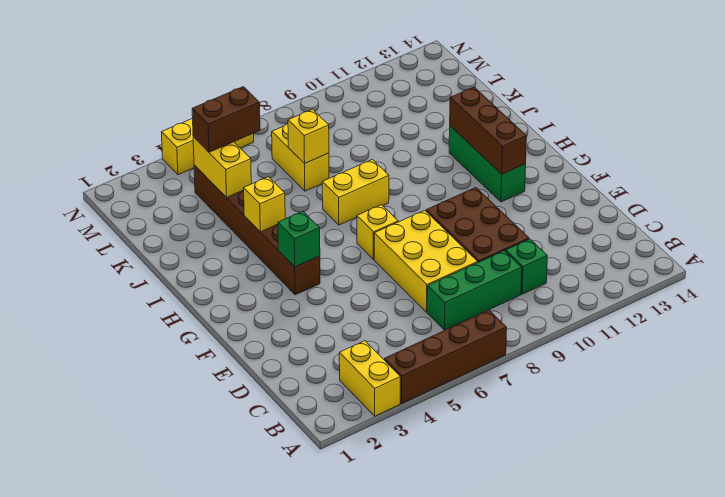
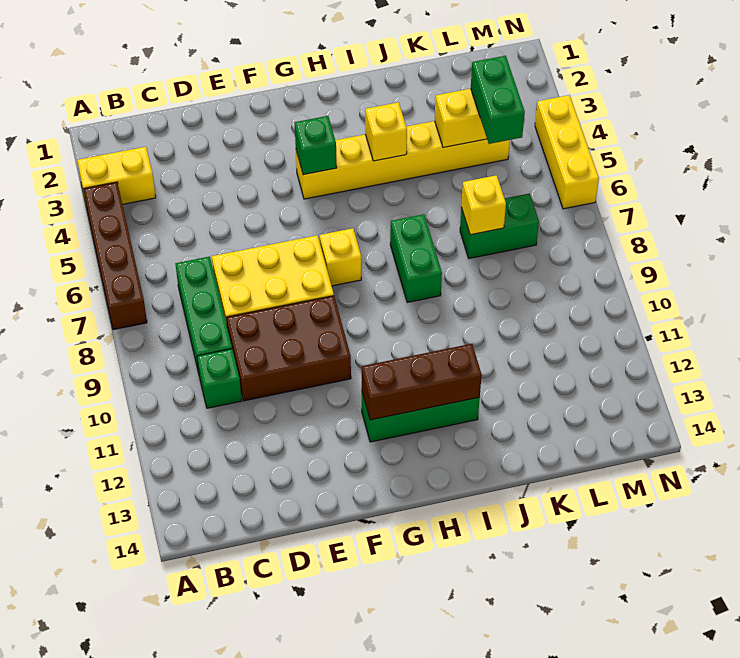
brown brick G4:L4 level 1 -> yellow brick G4:L4 level 1
yellow brick I7:I8 level 1 -> green brick I7:I8 level 1
yellow brick K7:L7 level 1 -> green brick K7:L7 level 1
brown brick L4:L5 level 3 -> green brick L4:L5 level 3

